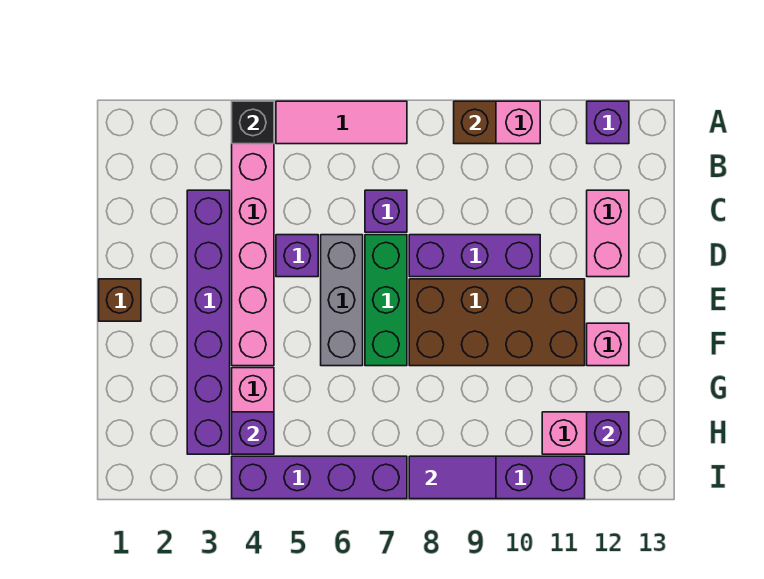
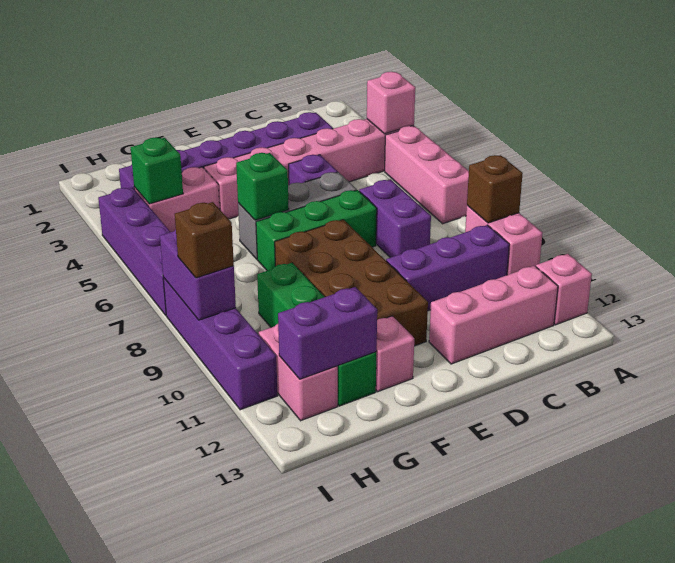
black brick A4 level 2 -> pink brick A4 level 2
pink tile A5:A7 level 1 -> pink brick A5:A7 level 1
purple brick A12 level 1 -> pink brick A12 level 1
purple brick C7 level 1 -> purple brick C7:C8 level 1
pink brick C12:D12 level 1 -> pink brick B12:D12 level 1
purple brick D8:D10 level 1 -> purple brick B10:D10 level 1
brown brick E1 level 1 -> brown brick I9 level 3
none -> green brick F6 level 2
none -> green brick G9:G12 level 1
purple brick H4 level 2 -> green brick H4 level 2
purple brick H12 level 2 -> purple brick G12:H12 level 2
purple tile I8:I9 level 2 -> purple brick I8:I9 level 2

